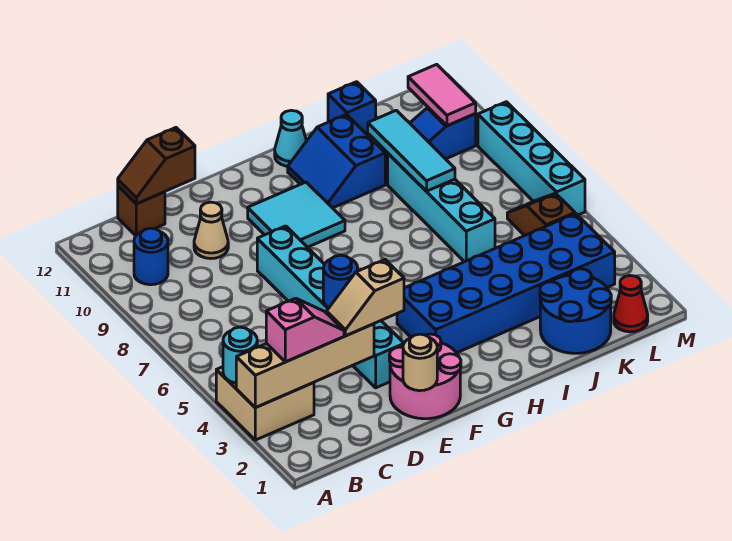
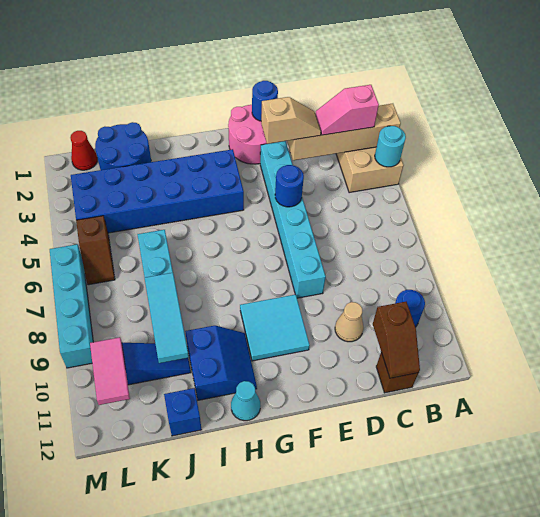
brown slope C12:D12 level 2 top D -> brown slope C11:C12 level 2 top 11
tan round brick E1 level 2 -> blue round brick E1 level 2

